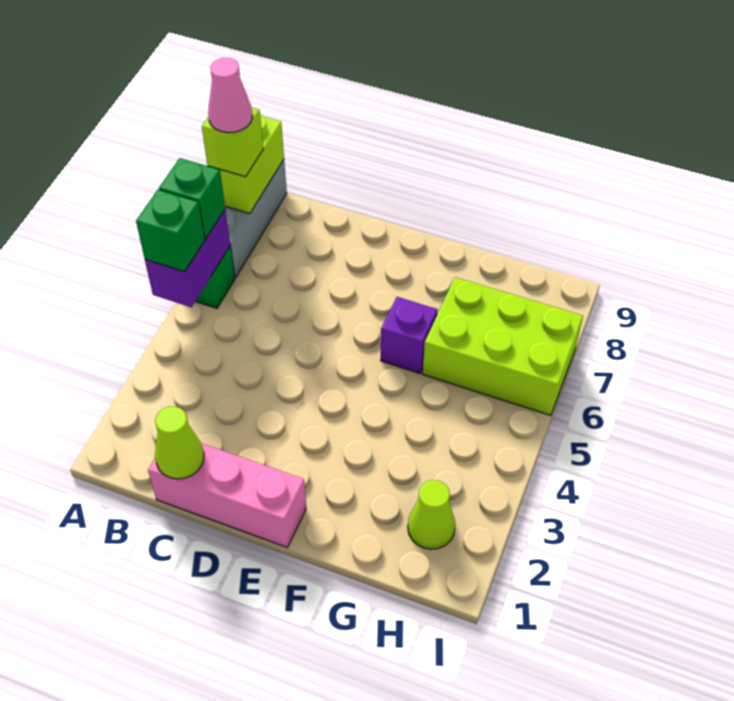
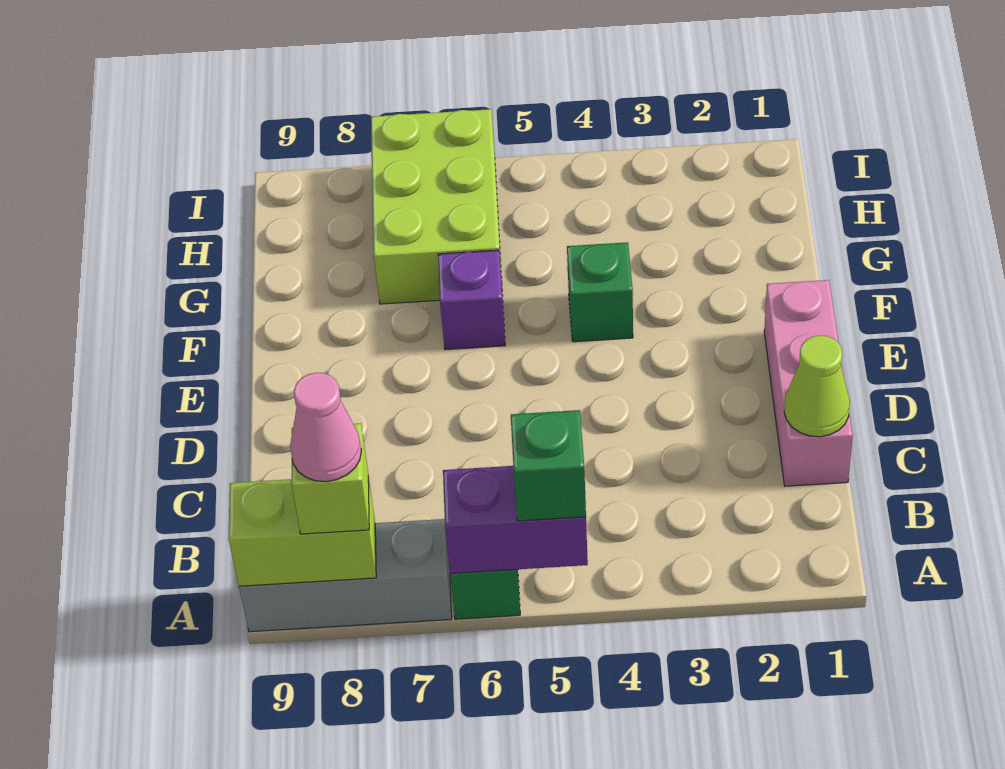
green brick A6 level 3 -> green brick F4 level 1
lime cone H2 level 1 -> none

